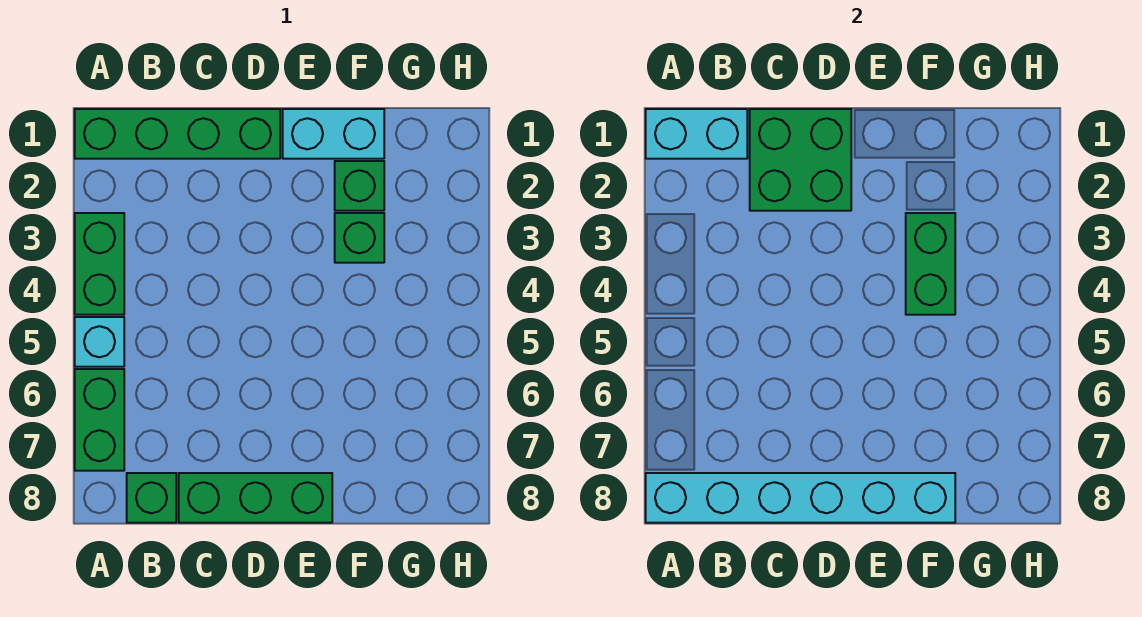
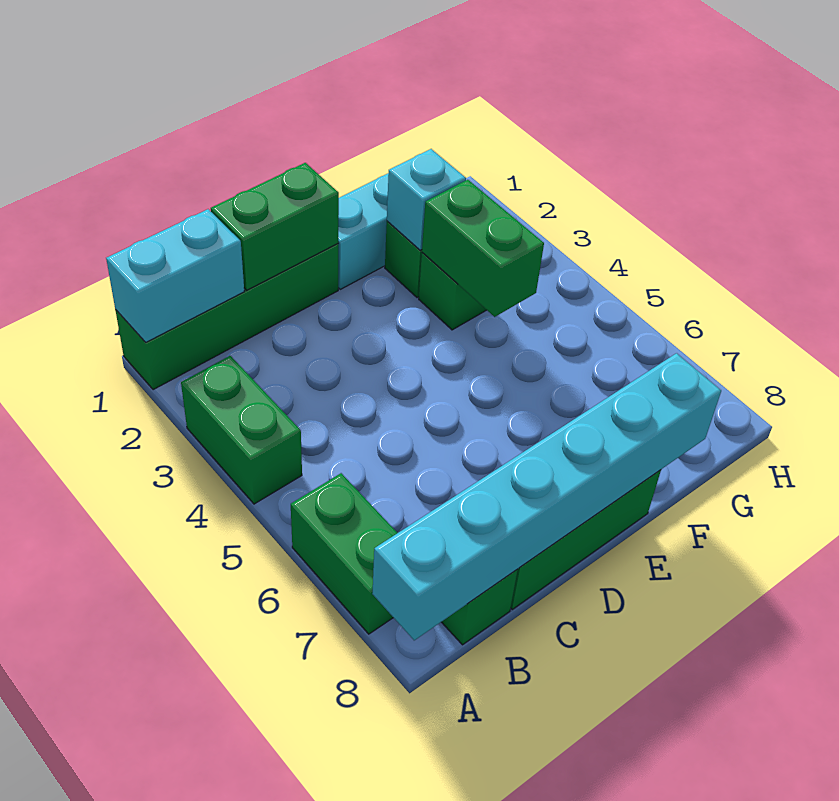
cyan brick A5 level 1 -> cyan brick F2 level 2
green brick C1:D2 level 2 -> green brick C1:D1 level 2

